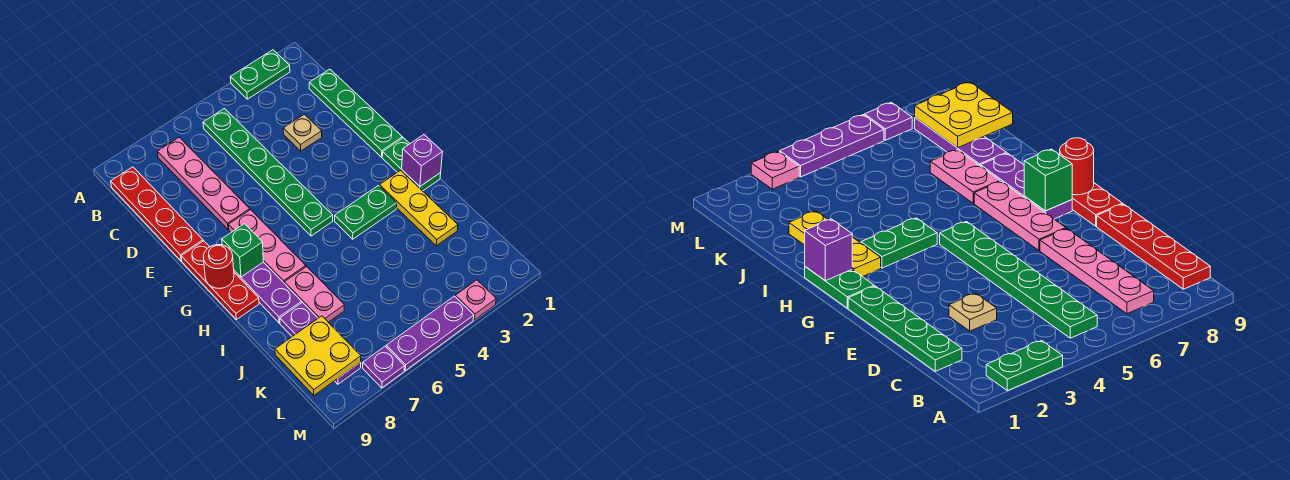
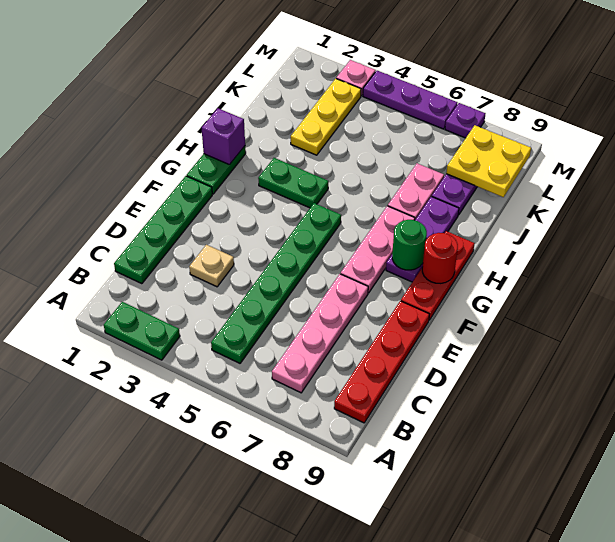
green brick G8 level 2 -> green round brick G8 level 2
yellow plate H2:J2 level 1 -> yellow plate J3:L3 level 1

